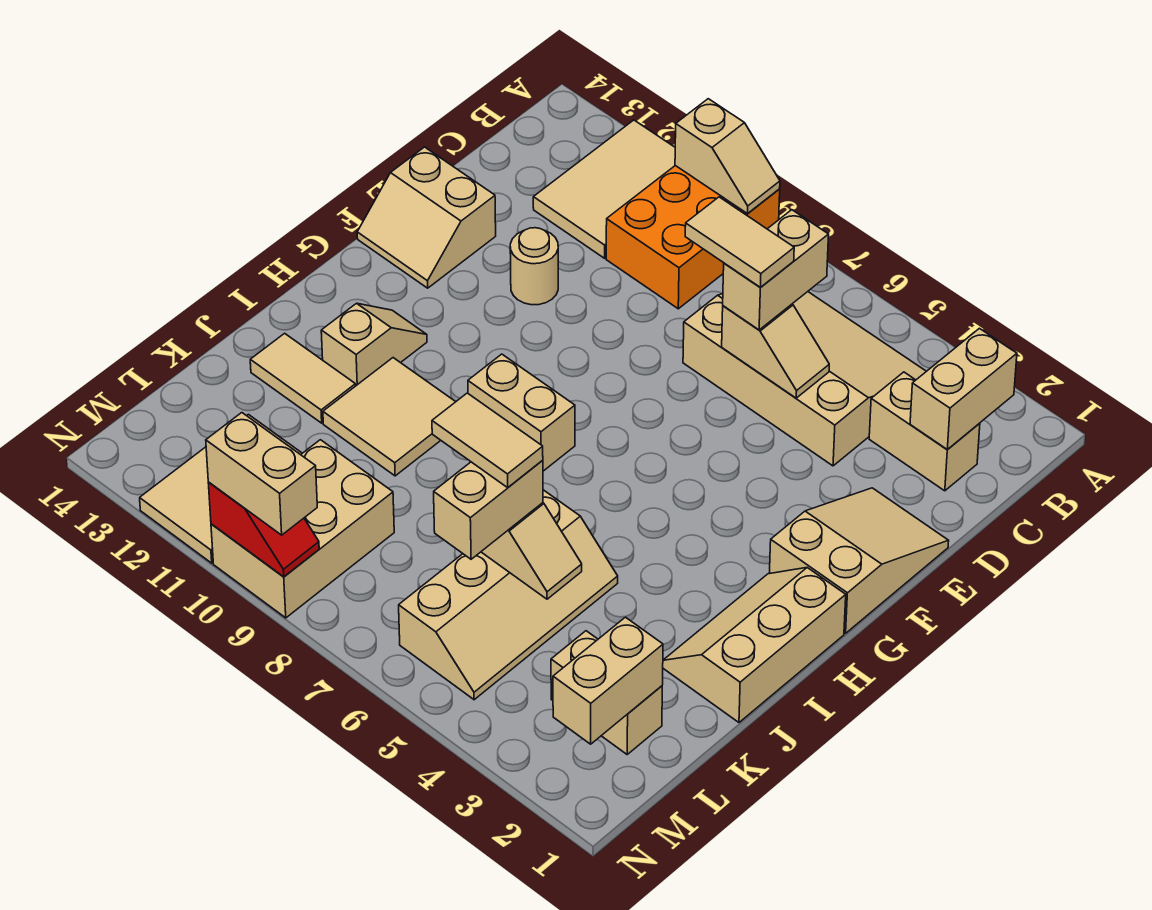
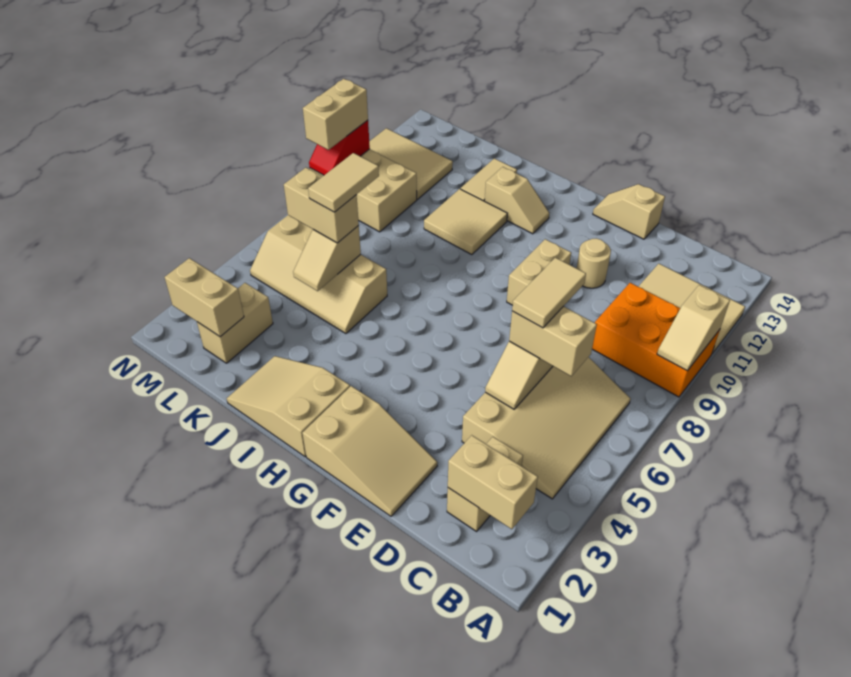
tan slope E13:F14 level 1 top E -> tan slope E14:F14 level 1 top E
tan slope H1:J2 level 1 top 1 -> tan slope H1:J2 level 1 top H
tan brick H8:H9 level 1 -> tan brick F9:F10 level 1

